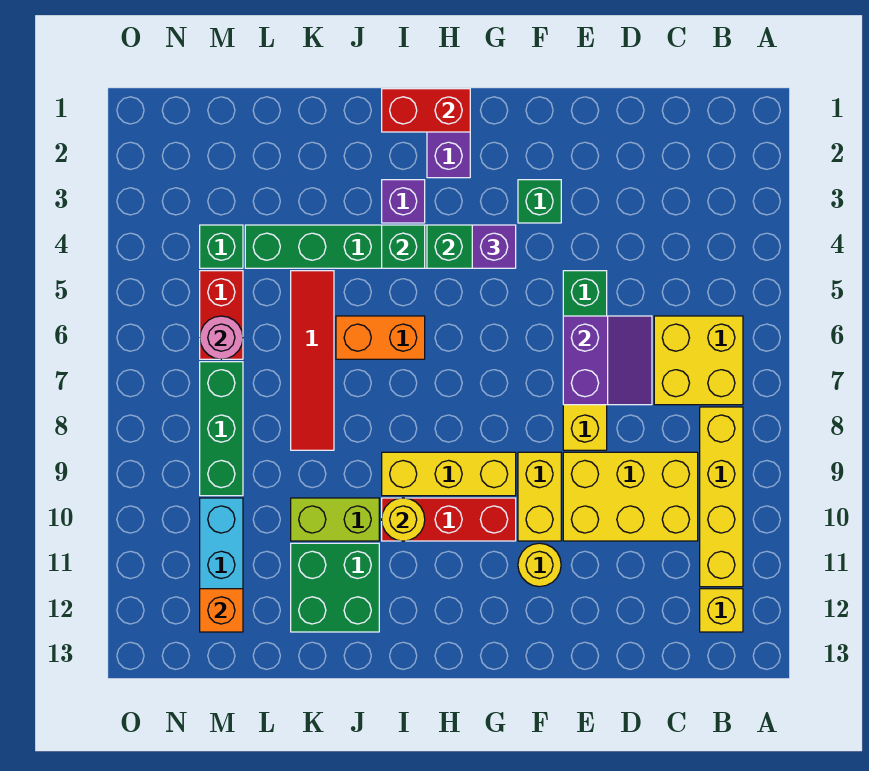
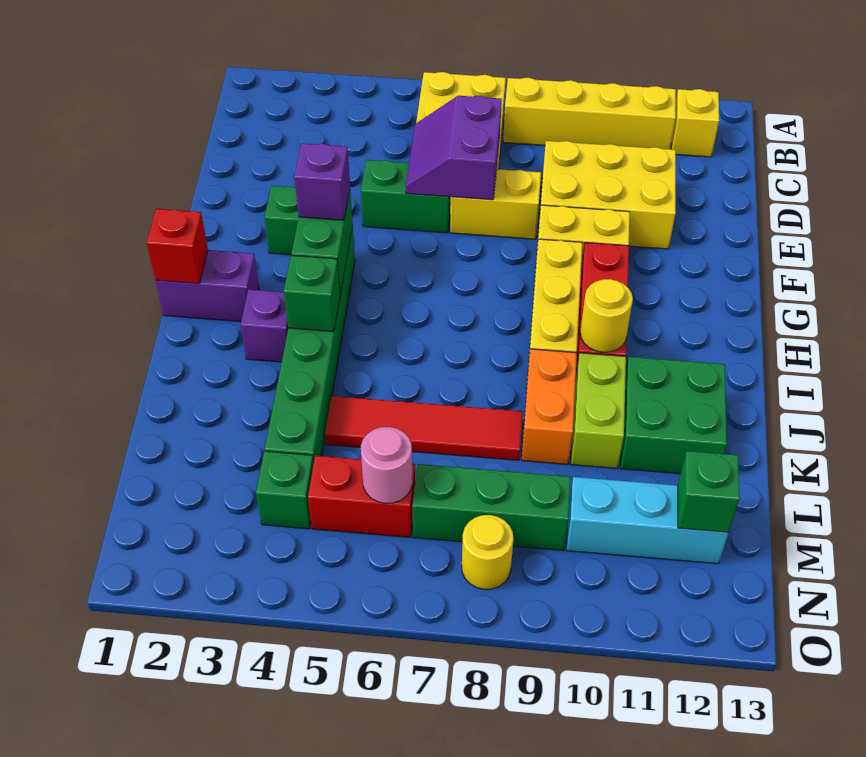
yellow brick C9:E10 level 1 -> yellow brick D9:E11 level 1
purple slope D6:E7 level 2 top E -> purple slope D6:E7 level 2 top 7
yellow round brick F11 level 1 -> yellow round brick N8 level 1
red brick H1:I1 level 2 -> red brick H1 level 2
orange brick I6:J6 level 1 -> orange brick J9:K9 level 1
orange brick M12 level 2 -> green brick M12 level 2

